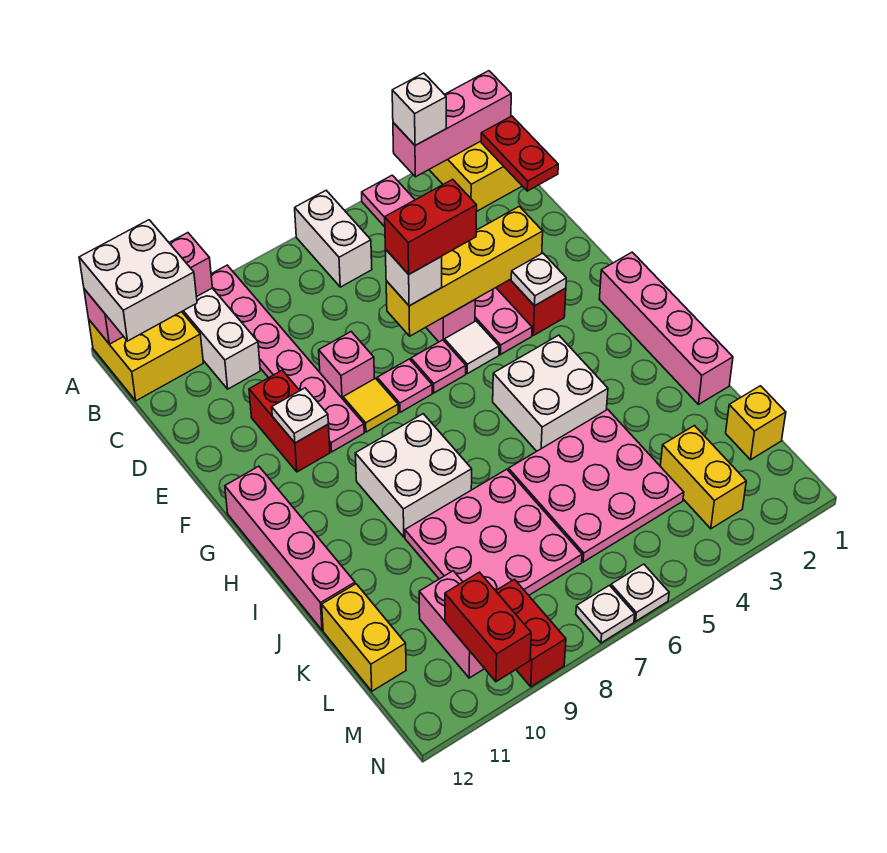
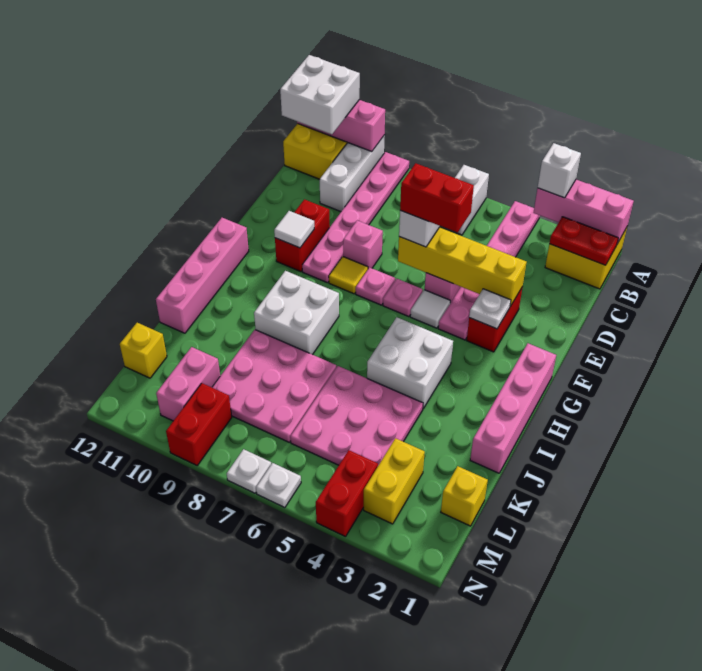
red plate B1:C1 level 2 -> red plate B1:B2 level 2
white plate F10 level 2 -> white tile F10 level 2
yellow brick K12:L12 level 1 -> yellow brick L12 level 1
red brick M10:N10 level 2 -> red brick M4:N4 level 1

